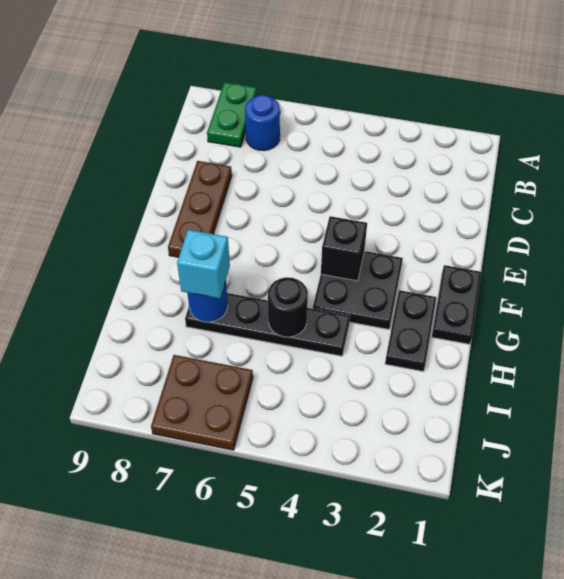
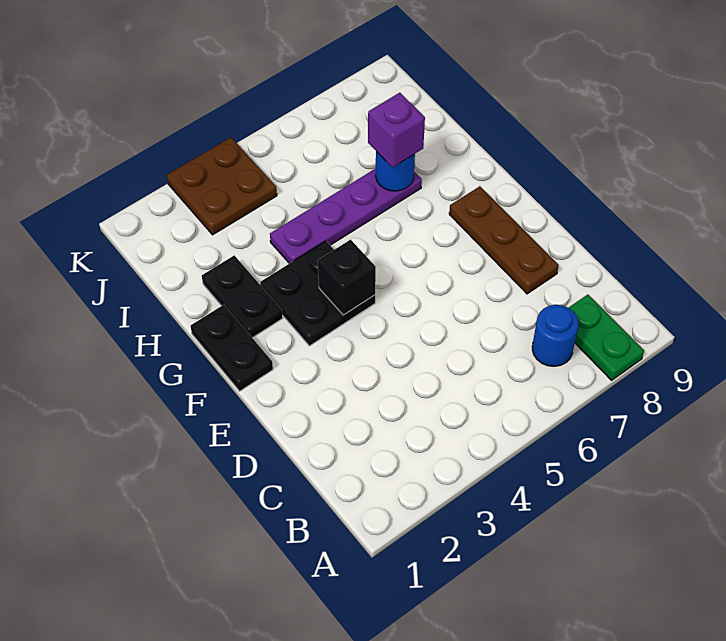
black plate H4:H7 level 1 -> purple plate H4:H7 level 1
black round brick H5 level 2 -> none
cyan brick H7 level 3 -> purple brick H7 level 3
brown plate J6:K7 level 1 -> brown plate J3:K4 level 1

